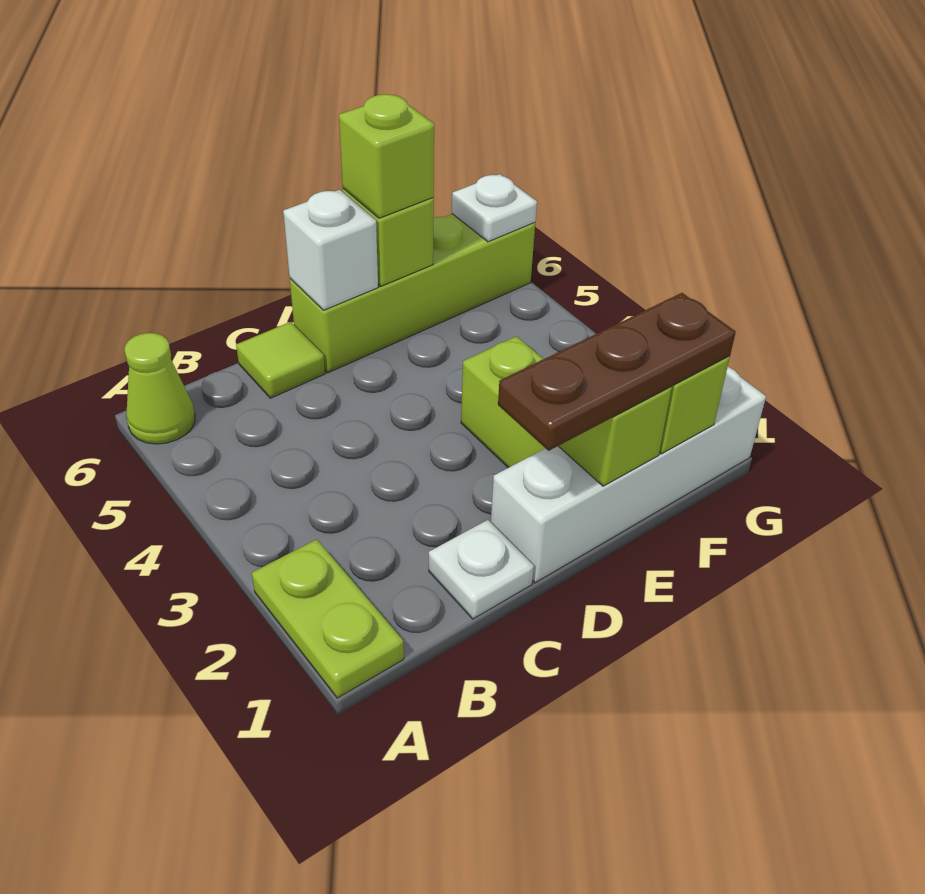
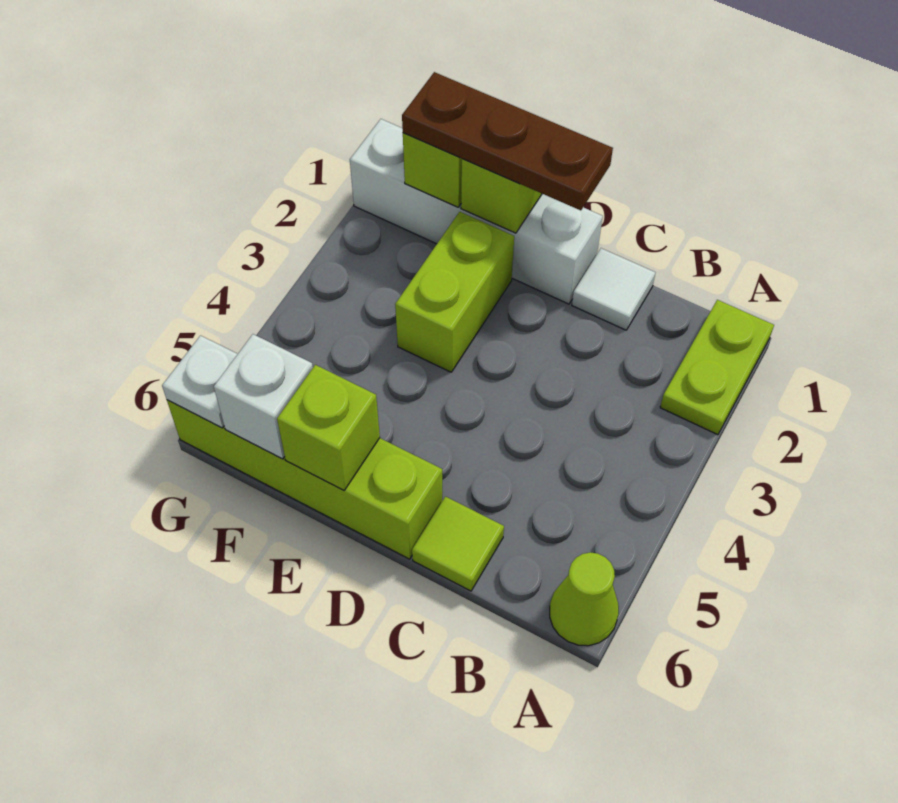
white plate C1 level 1 -> white tile C1 level 1
white brick D6 level 2 -> white brick F6 level 2
lime brick E6 level 3 -> none

